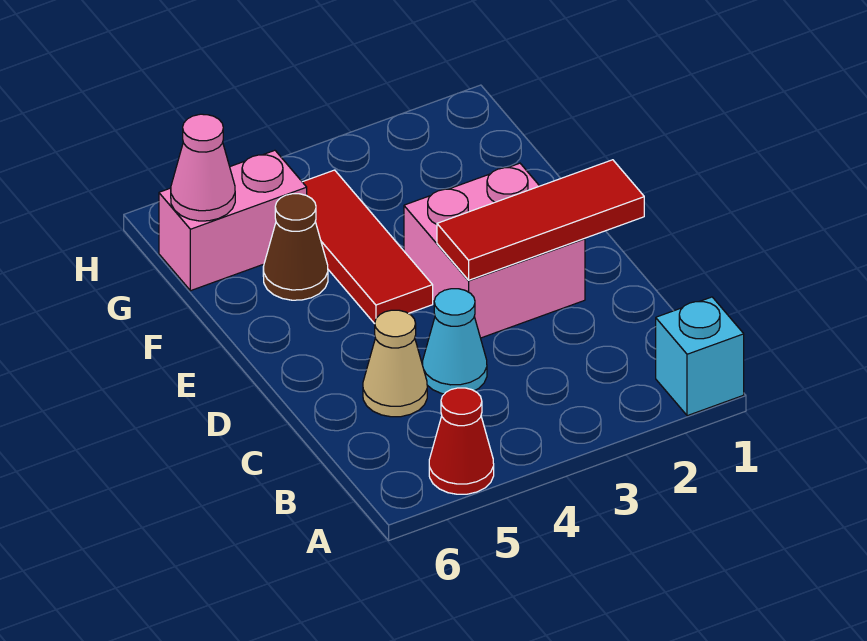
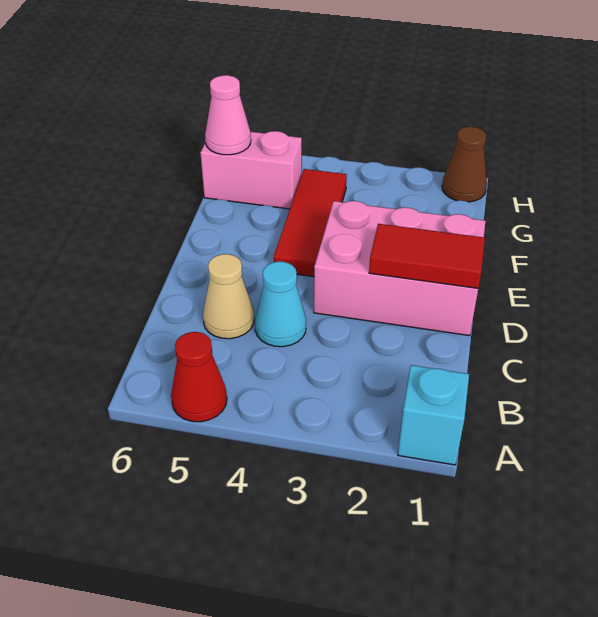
red tile D1:D3 level 2 -> red tile D1:D2 level 2
pink brick D2:E3 level 1 -> pink brick D1:E3 level 1
brown cone F5 level 1 -> brown cone H1 level 1

